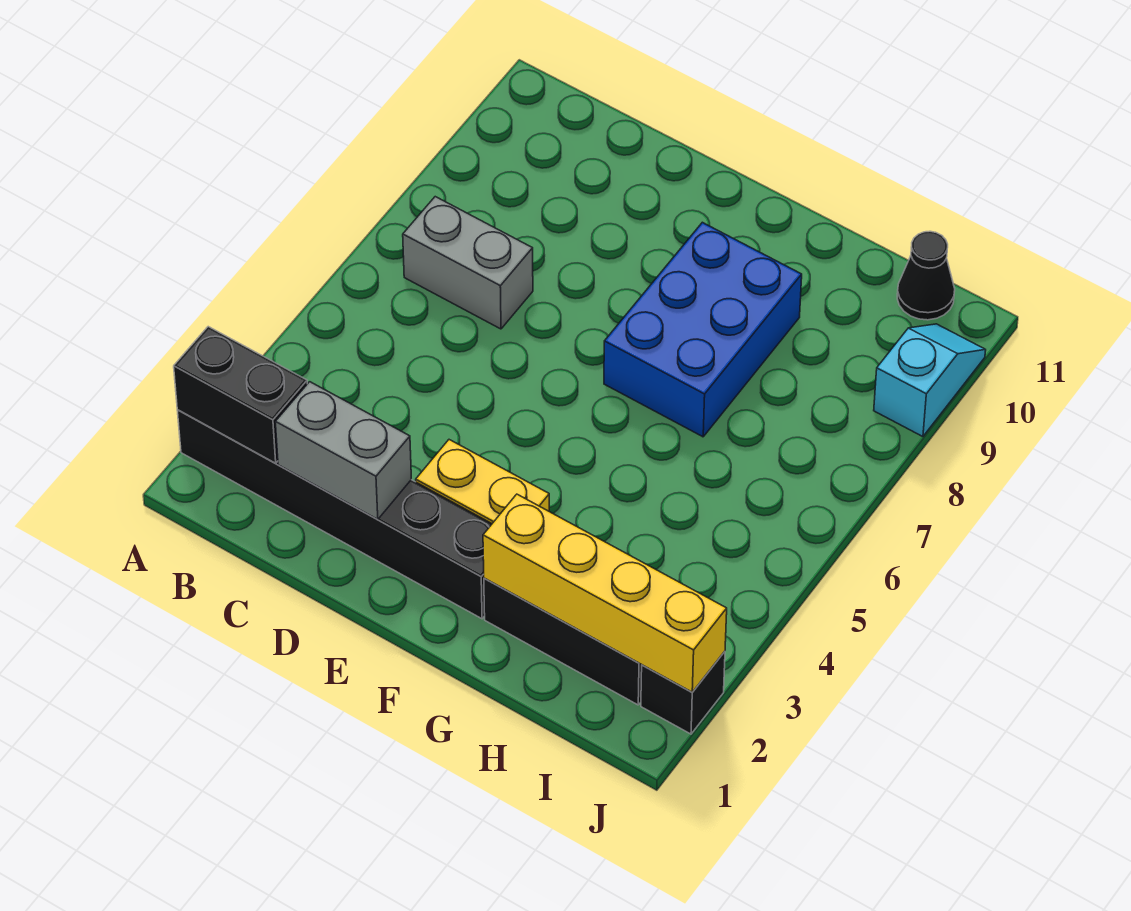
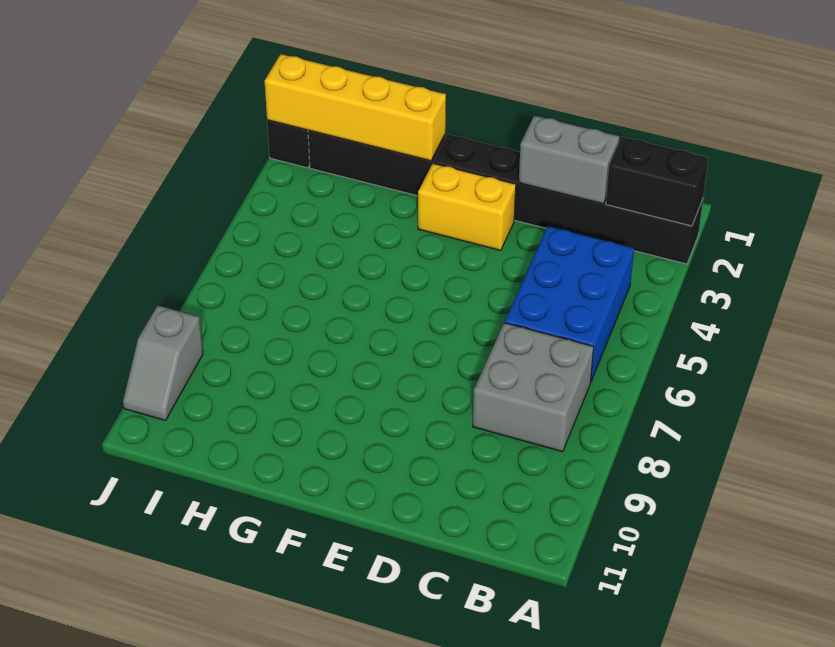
grey brick B7:C7 level 1 -> grey brick B7:C8 level 1
blue brick F7:G9 level 1 -> blue brick B4:C6 level 1
black cone I11 level 1 -> none
cyan slope J9:J10 level 1 top 9 -> grey slope J9:J10 level 1 top 9

